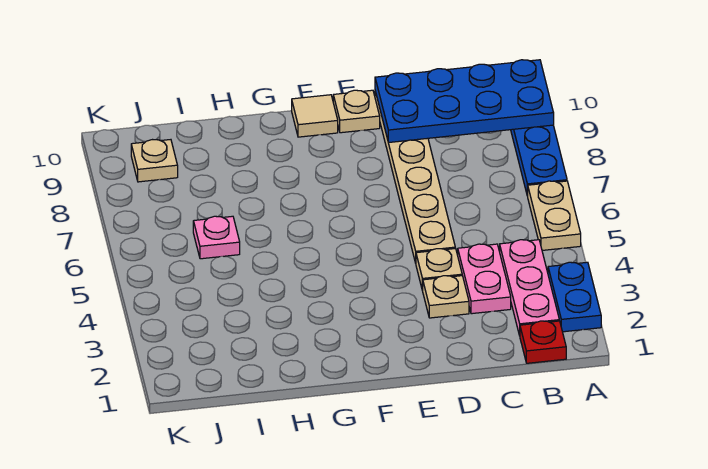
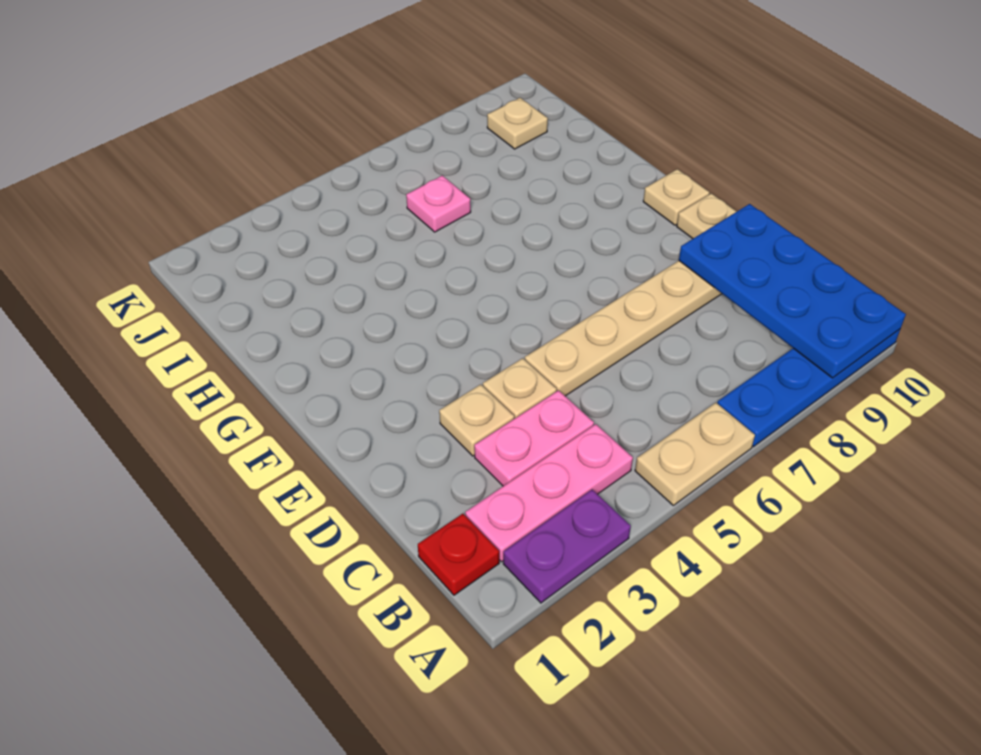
blue plate A2:A3 level 1 -> purple plate A2:A3 level 1
tan tile F10 level 1 -> tan plate F10 level 1

